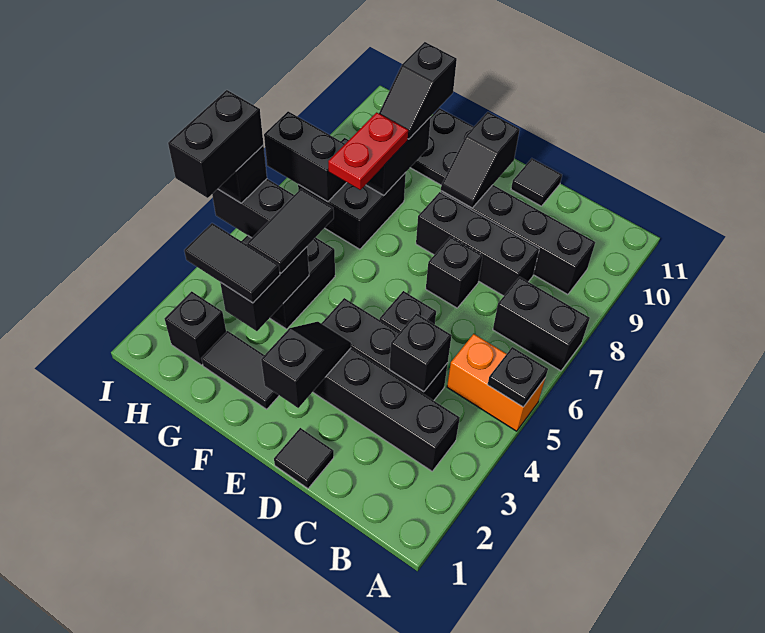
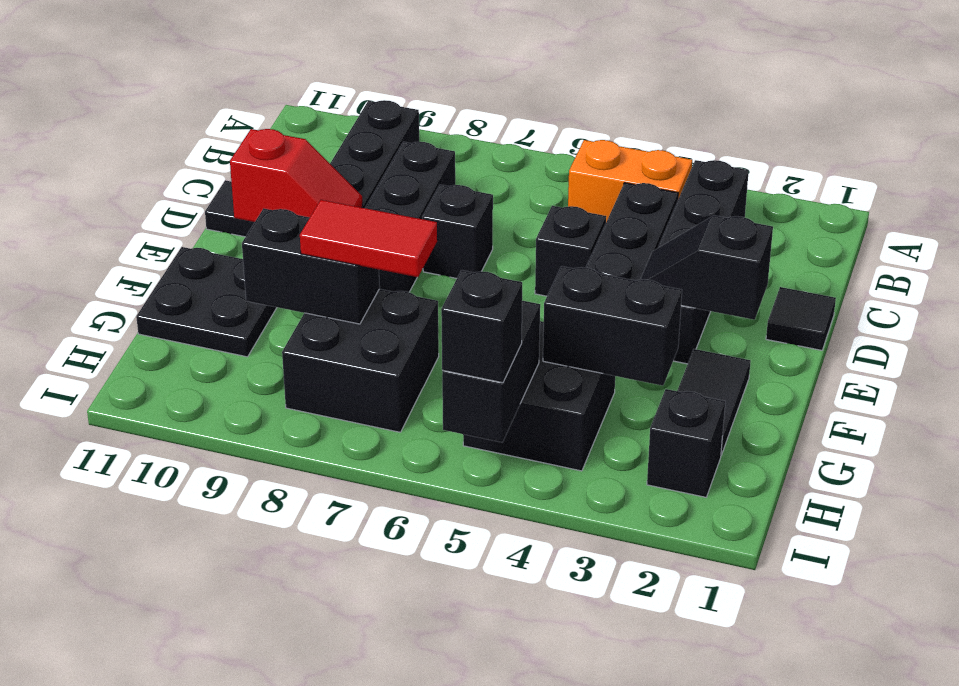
orange brick A5:B5 level 1 -> orange brick B4:B5 level 1
black plate A5 level 2 -> none
black brick A7:B7 level 1 -> none
black brick C4 level 2 -> none
black slope E9:E10 level 2 top 10 -> red slope E9:E10 level 2 top 10
black tile G3:H3 level 3 -> none
black tile G4:G5 level 3 -> none
red plate G7:G8 level 3 -> red tile G7:G8 level 3
black slope G9:G10 level 3 top 10 -> none
black brick H7:I7 level 2 -> none
black brick I4:I5 level 4 -> none

